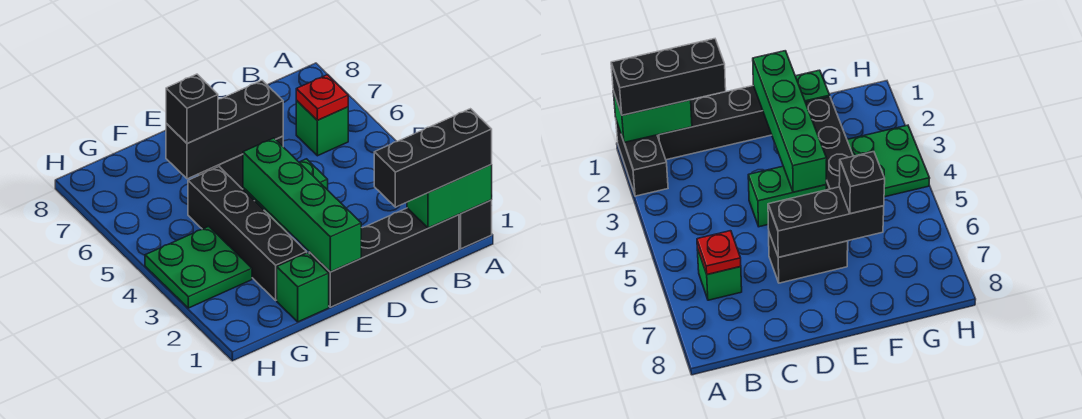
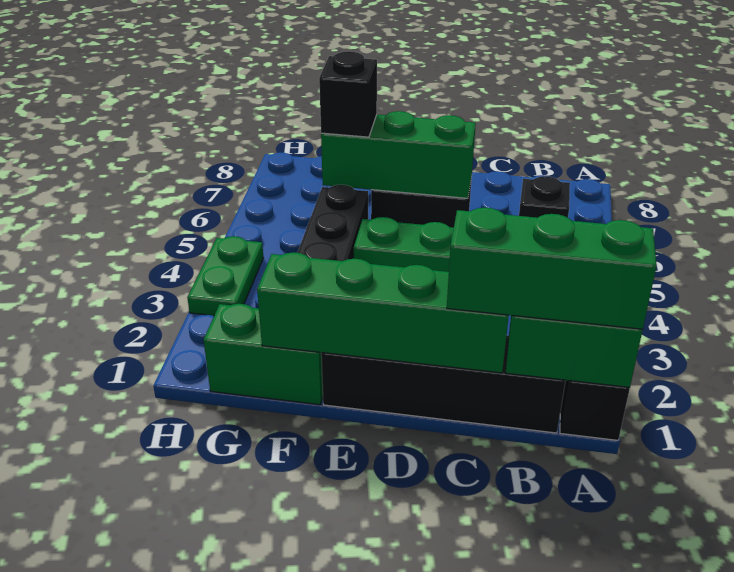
black brick A1:C1 level 3 -> green brick A1:C1 level 3
green brick B6 level 1 -> black brick B6 level 1
red plate B6 level 2 -> none
black brick D6:F6 level 2 -> green brick D6:F6 level 2
green brick E1:E4 level 2 -> green brick C1:F1 level 2
green brick F1 level 1 -> green brick F1:G1 level 1
green plate G3:H4 level 1 -> green plate H3:H4 level 1

